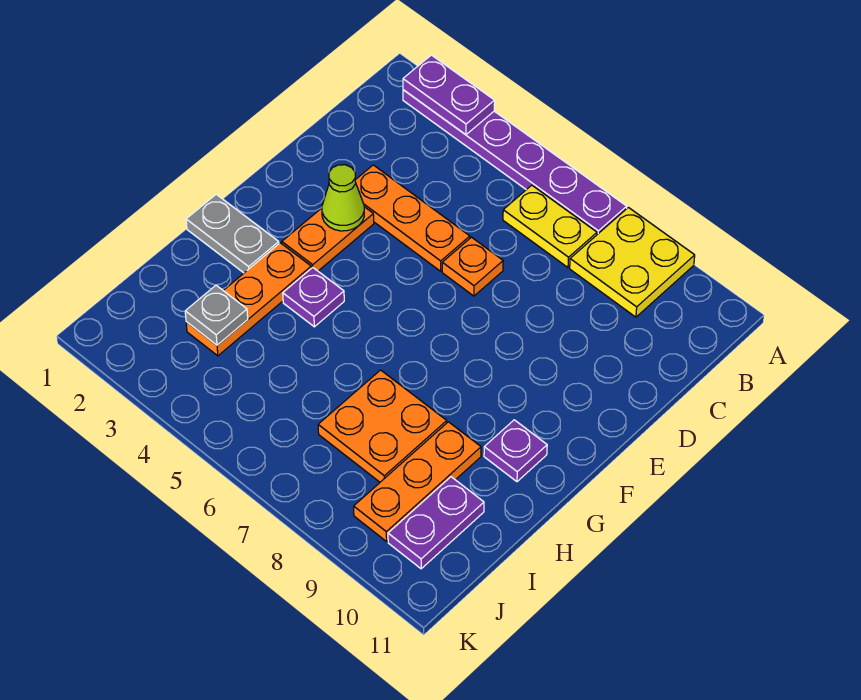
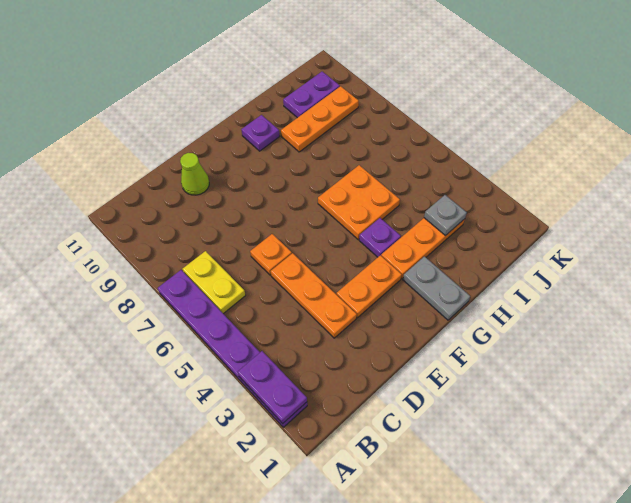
yellow plate A8:B9 level 1 -> none
lime cone E3 level 2 -> lime cone D10 level 1
orange plate H7:I8 level 1 -> orange plate G5:H6 level 1

